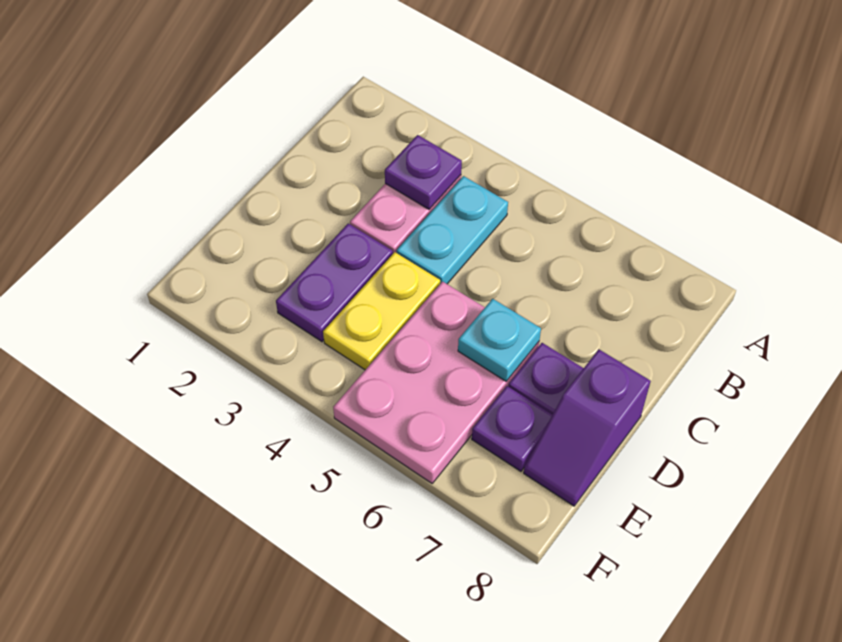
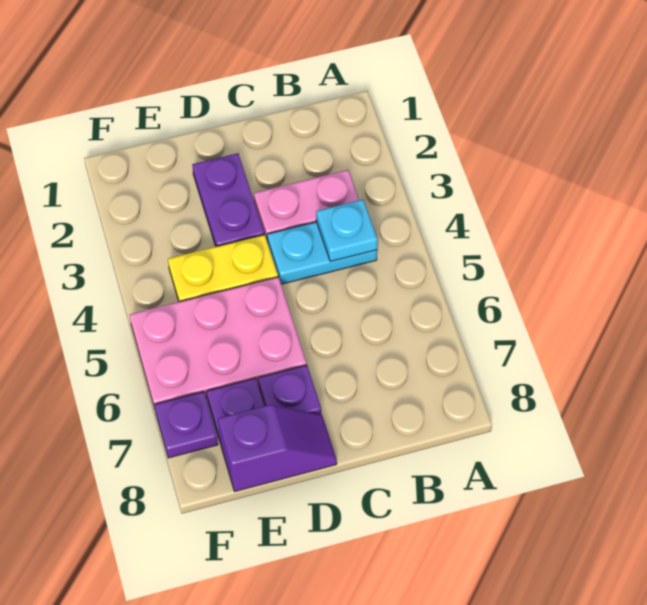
purple plate B3 level 2 -> purple plate F7 level 1
purple plate D3:E3 level 1 -> purple plate D2:D3 level 1
cyan plate D6 level 2 -> cyan plate B4 level 2
purple slope D8:E8 level 1 top D -> purple slope D8:E8 level 1 top E

